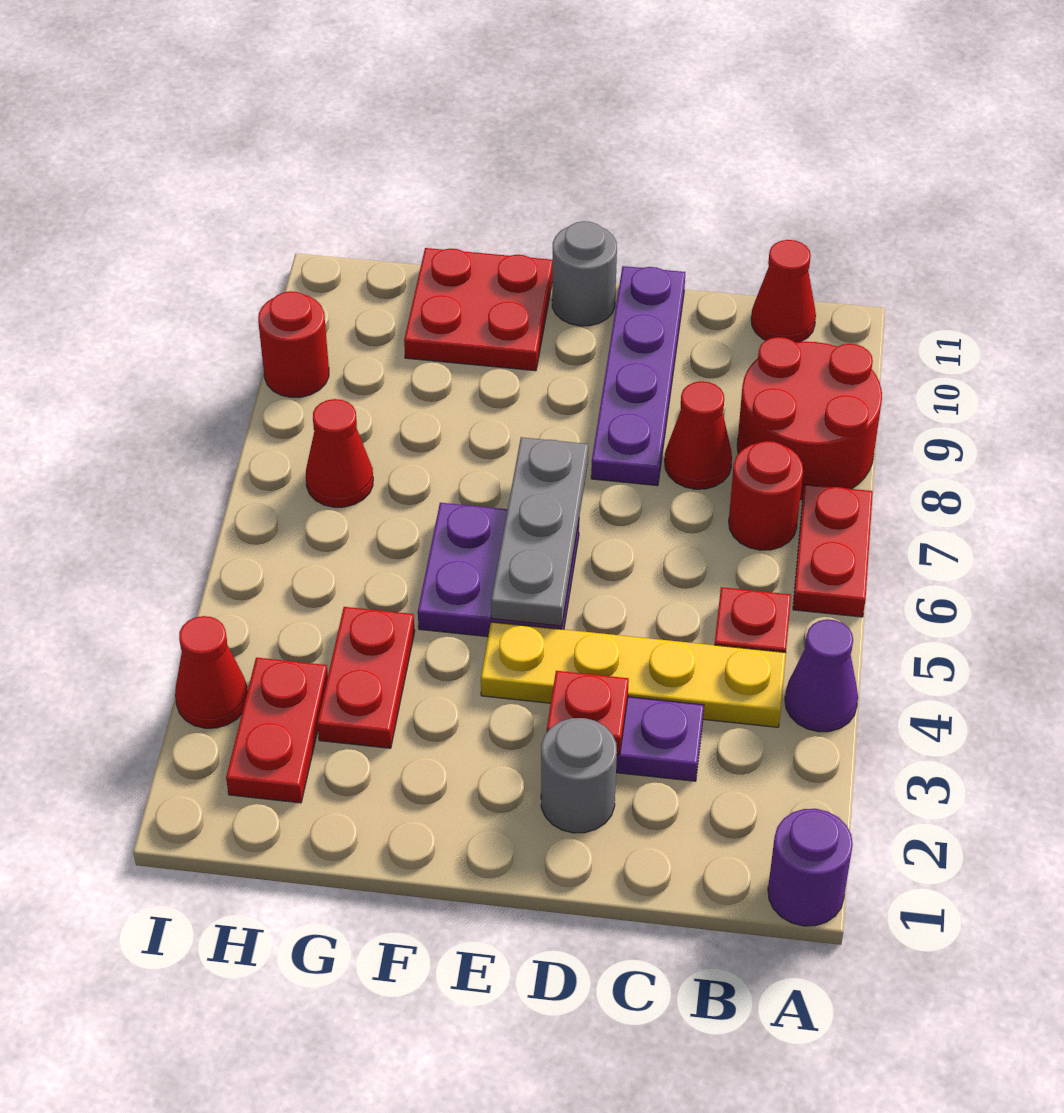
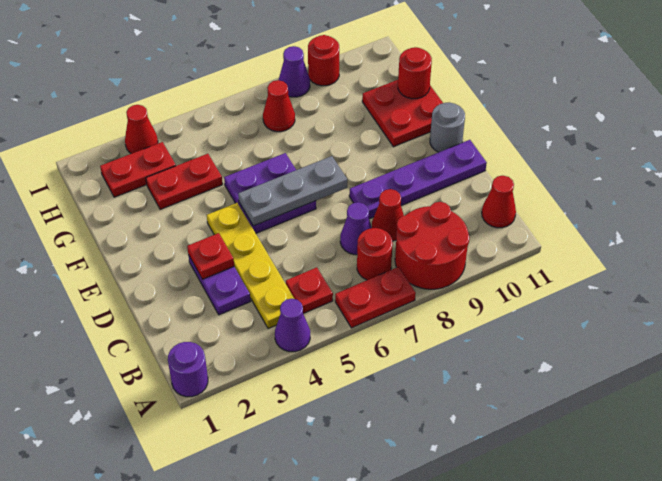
none -> purple cone C7 level 1
grey round brick D2 level 1 -> none
none -> red round brick G11 level 2
none -> purple cone I8 level 1

